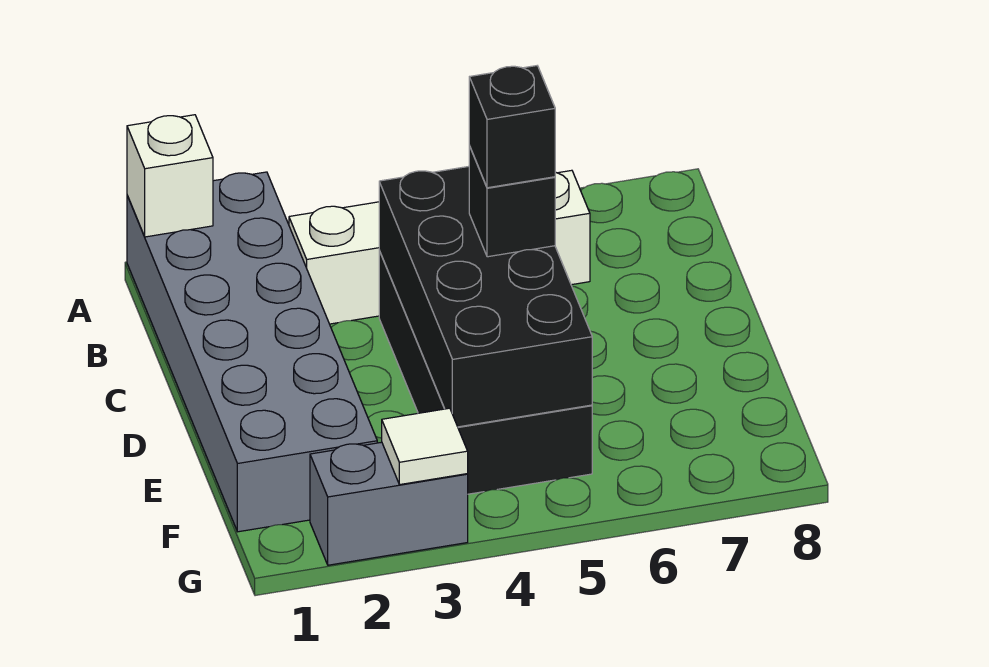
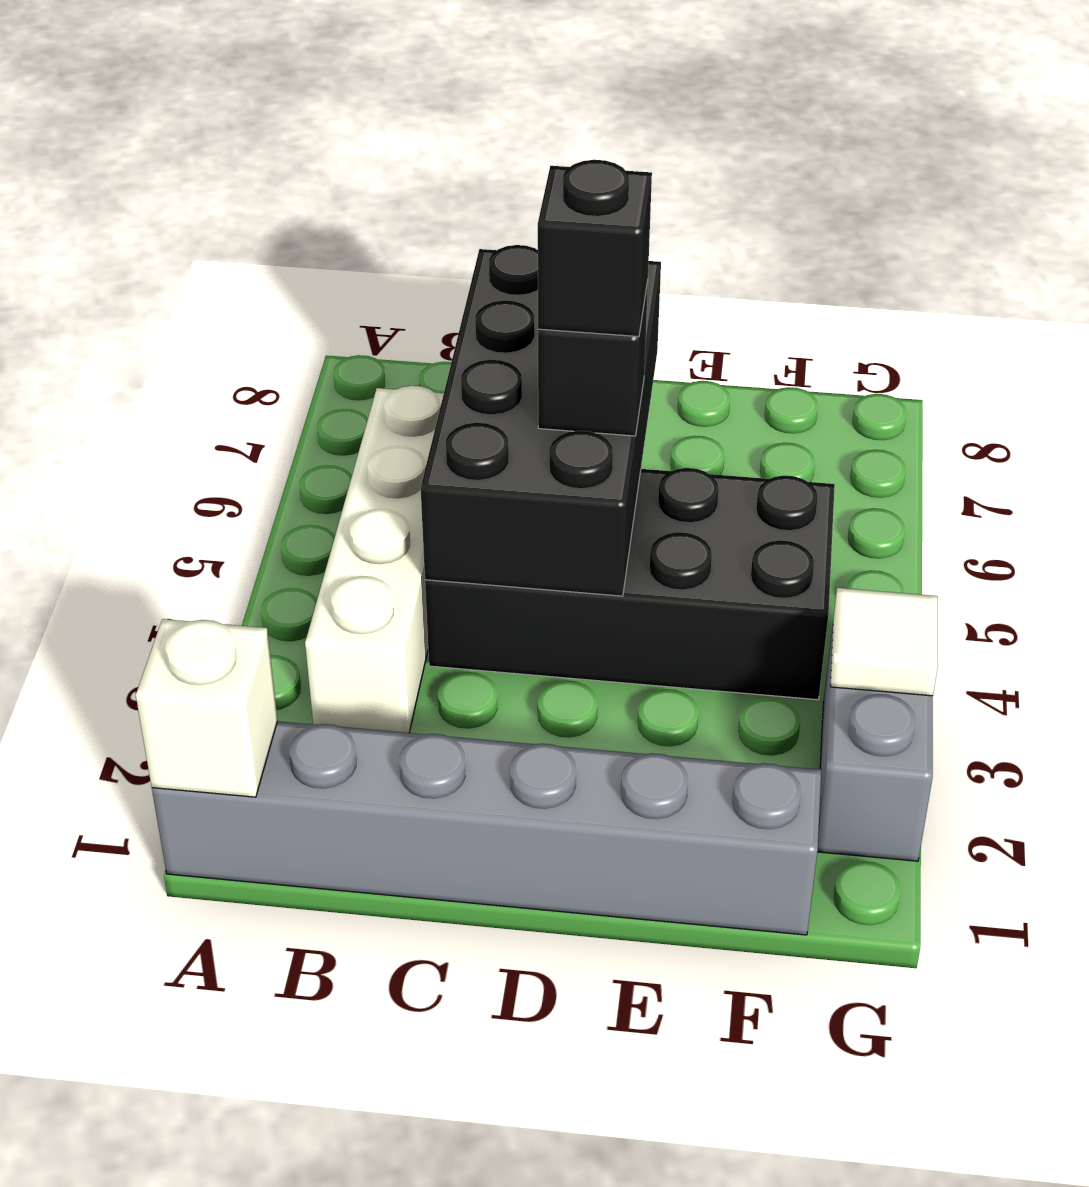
grey brick A1:F2 level 1 -> grey brick A1:F1 level 1
black brick C4:F5 level 2 -> black brick C4:D7 level 2

